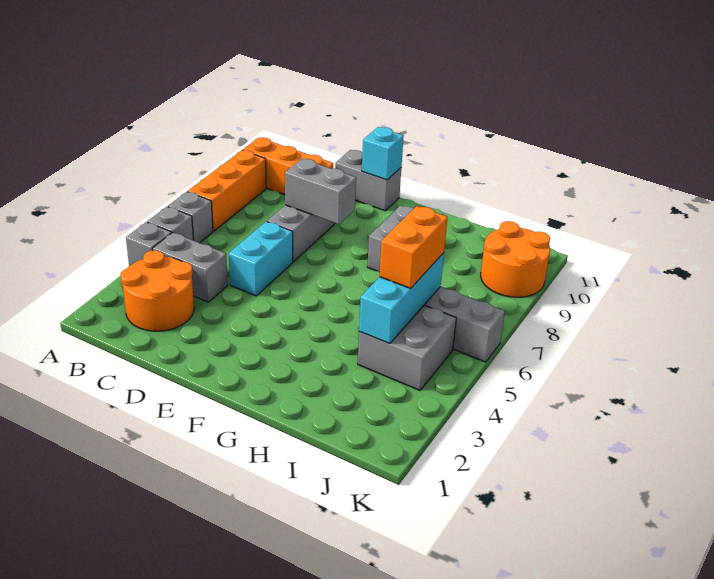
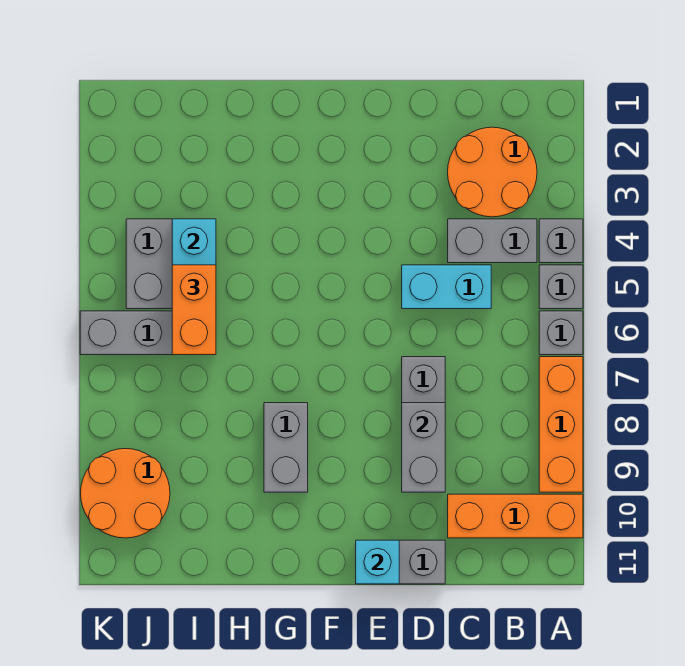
cyan brick D5:D6 level 1 -> cyan brick C5:D5 level 1
grey brick D8:E8 level 2 -> grey brick D8:D9 level 2

